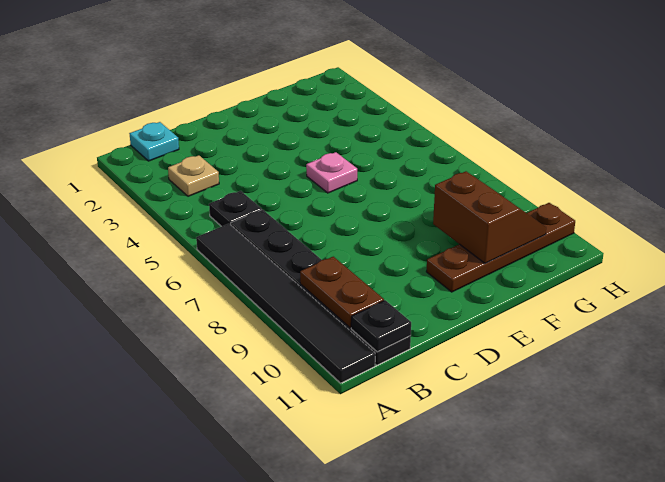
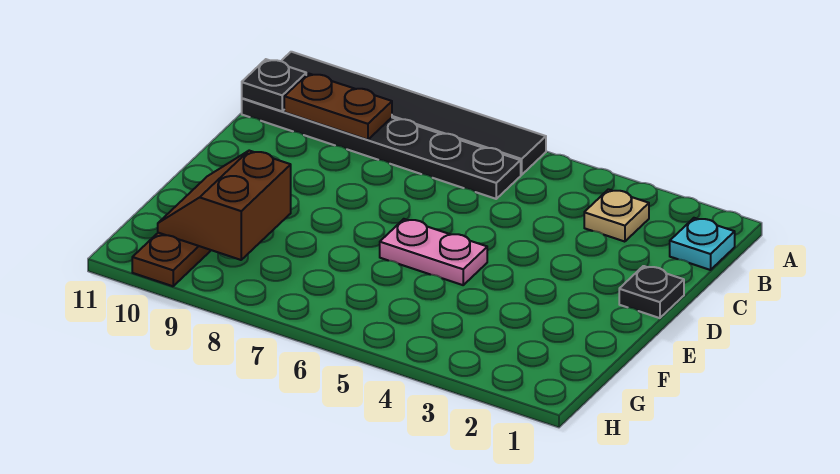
black plate B5 level 1 -> black plate D1 level 1
pink plate E5 level 1 -> pink plate E5:E6 level 1
brown slope F9:G10 level 2 top F -> brown slope F9:G10 level 2 top 9

